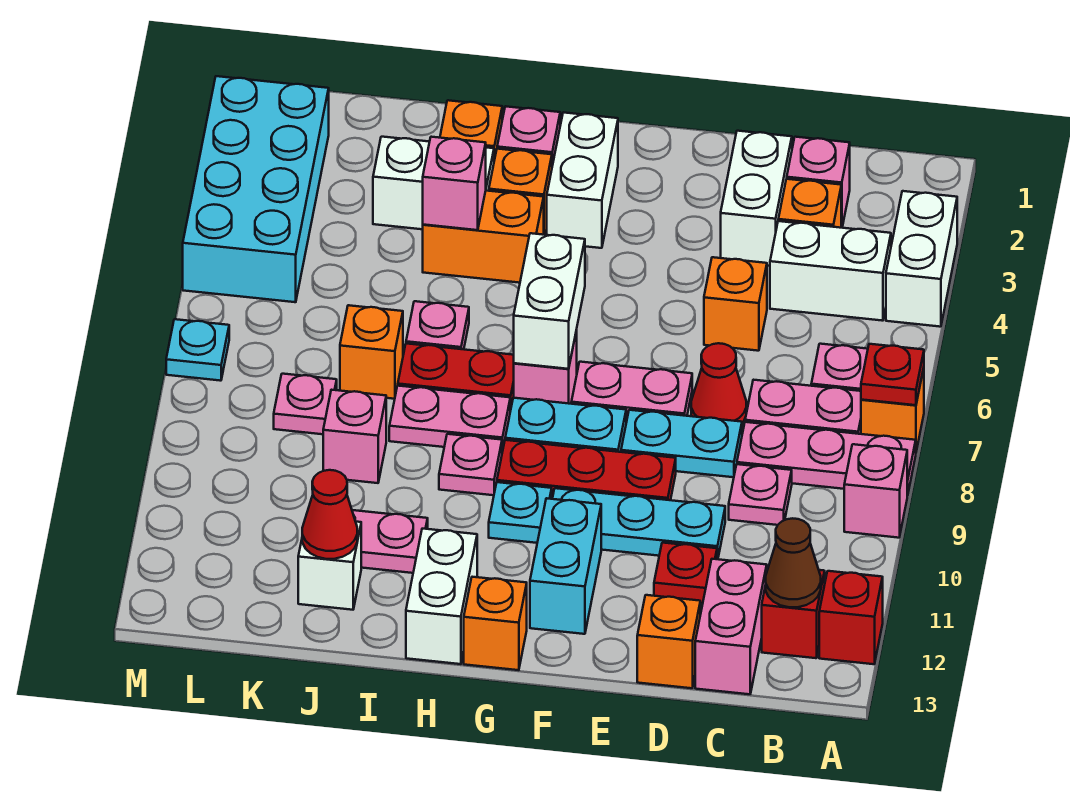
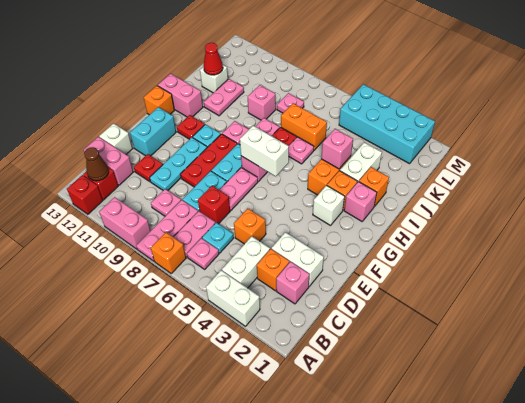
red plate A7 level 2 -> red plate G11 level 1
pink brick A9 level 1 -> pink brick A9:A10 level 1
red cone D7 level 1 -> red brick D7 level 1
orange brick D13 level 1 -> white brick D13 level 1
cyan brick F11:F12 level 1 -> cyan brick E12:F12 level 1
white brick G2:G3 level 1 -> white brick G3 level 1
white brick H12:H13 level 1 -> pink brick H12:H13 level 1
orange brick J7 level 1 -> orange brick J6:J7 level 1
cyan plate M7 level 1 -> cyan plate C6 level 1

